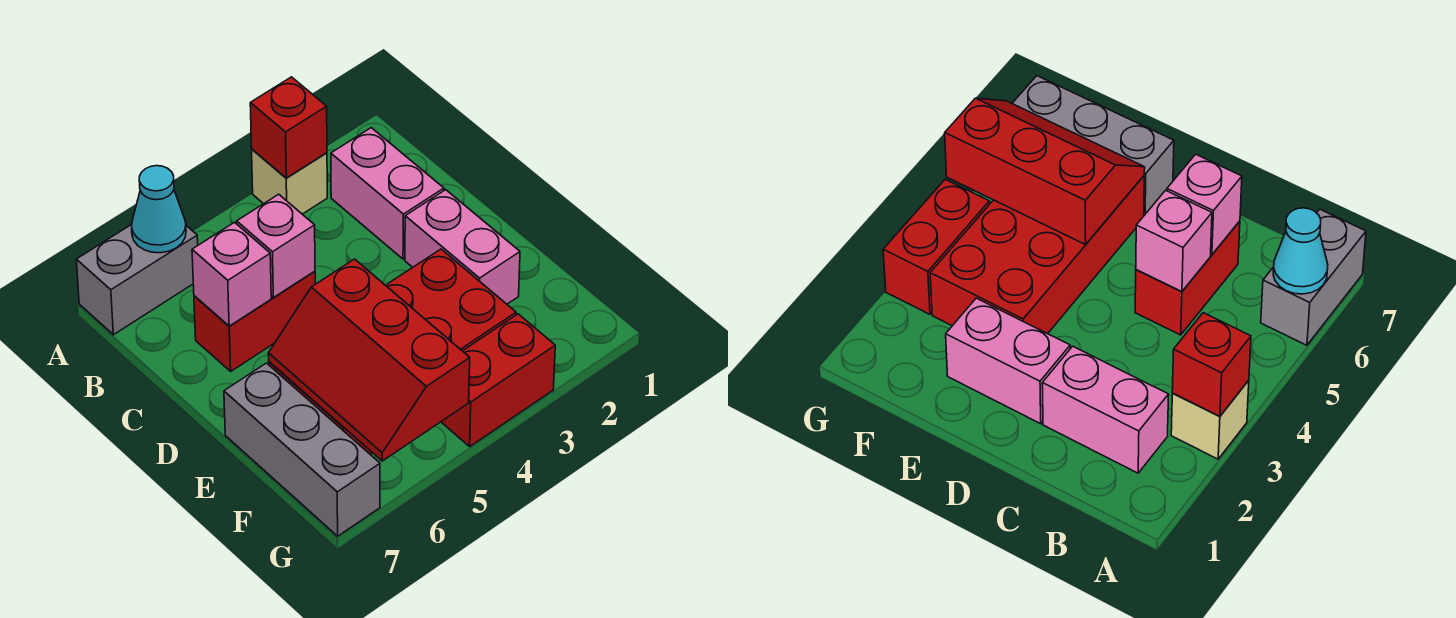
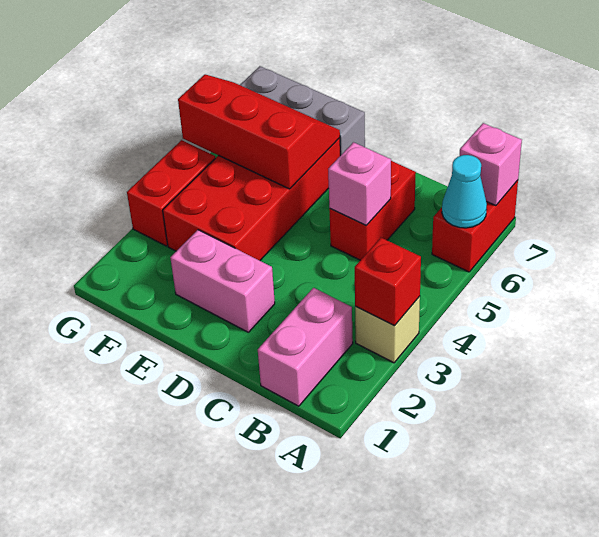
grey brick A6:A7 level 1 -> red brick A6:A7 level 1
pink brick B2:C2 level 1 -> pink brick B1:B2 level 1
pink brick C6 level 2 -> pink brick A7 level 2

